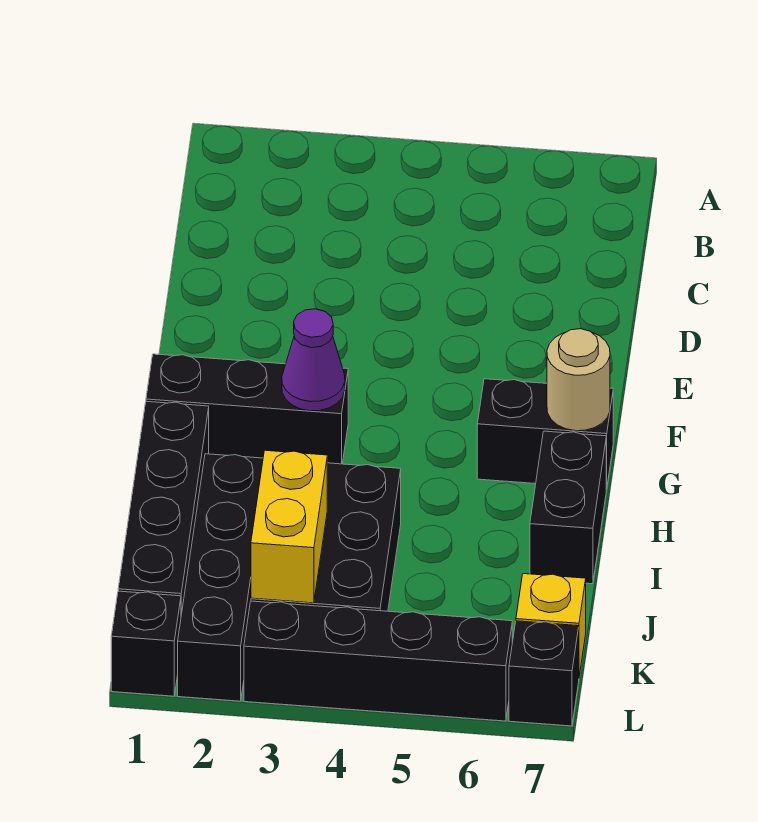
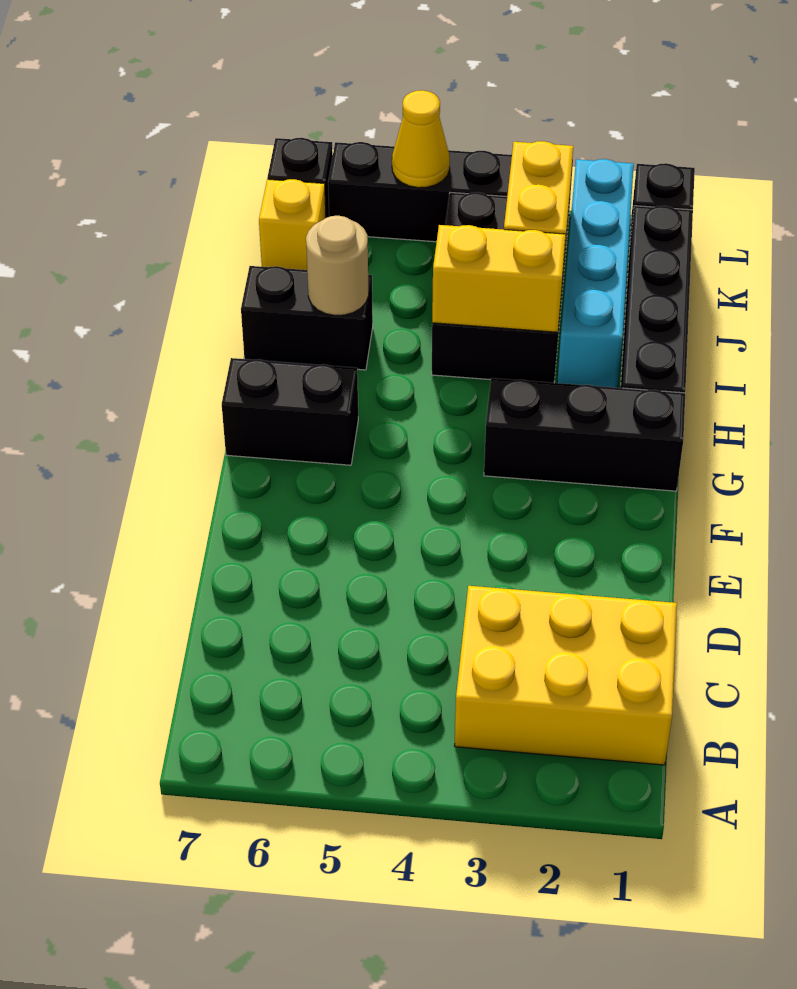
none -> yellow brick B1:C3 level 1
purple cone G3 level 2 -> none
tan round brick G7 level 2 -> tan round brick I6 level 2
black brick H7:I7 level 1 -> black brick I6:I7 level 1
black brick I2:L2 level 1 -> cyan brick I2:L2 level 1
none -> yellow brick I3:I4 level 2
none -> yellow cone L5 level 2

